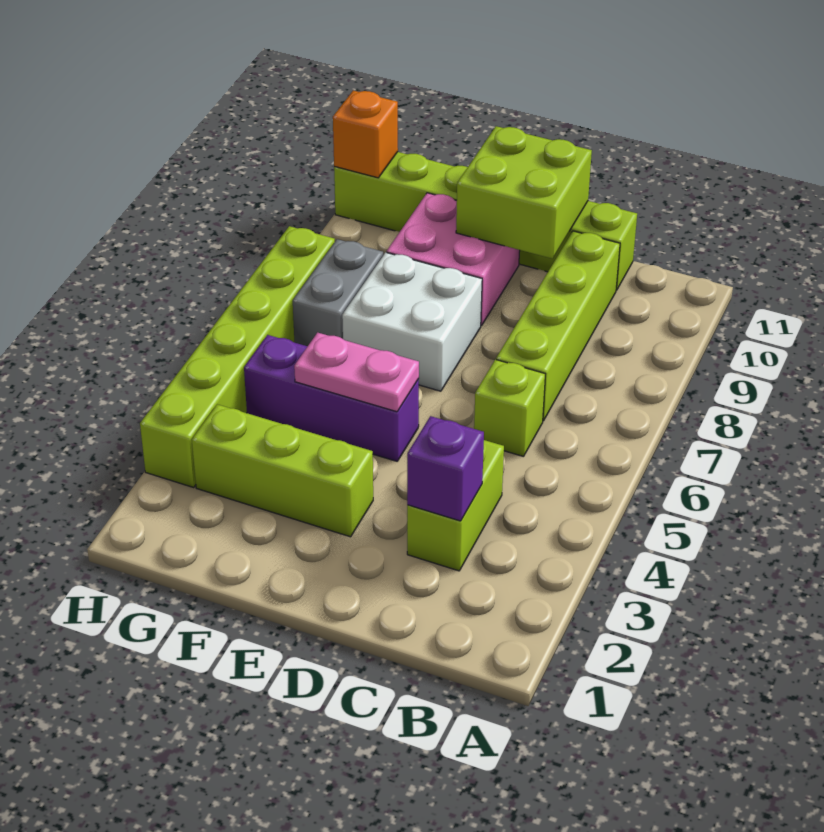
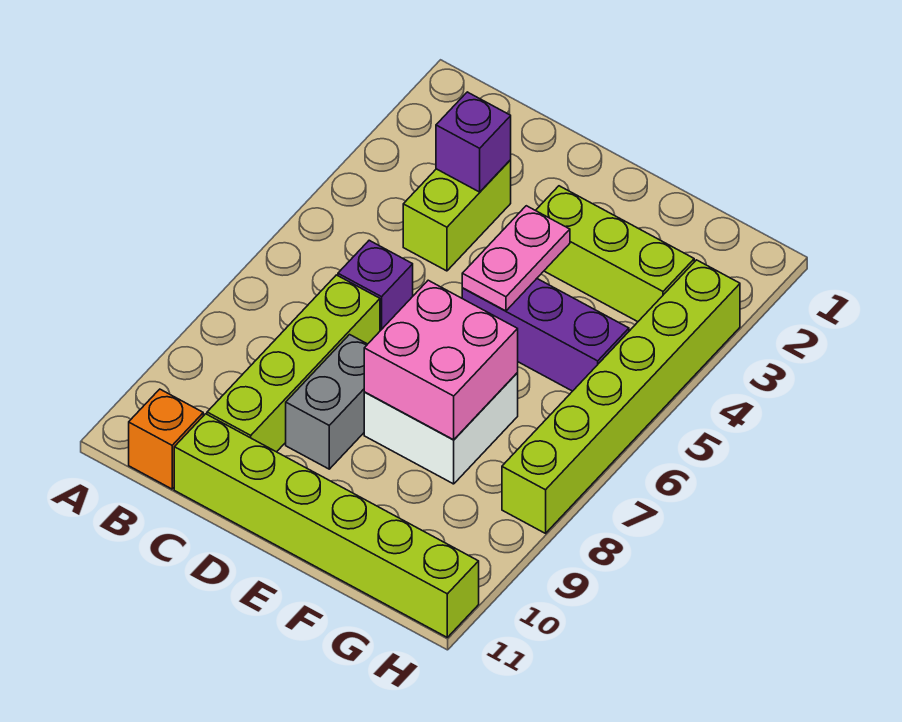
lime brick C6 level 1 -> purple brick C6 level 1
lime brick D10:E11 level 2 -> none
pink plate E5:F5 level 2 -> pink plate E4:E5 level 2
pink brick E9:F10 level 1 -> pink brick E7:F8 level 2
grey brick G7:G8 level 1 -> grey brick D8:D9 level 1
orange brick H11 level 2 -> orange brick B11 level 1

